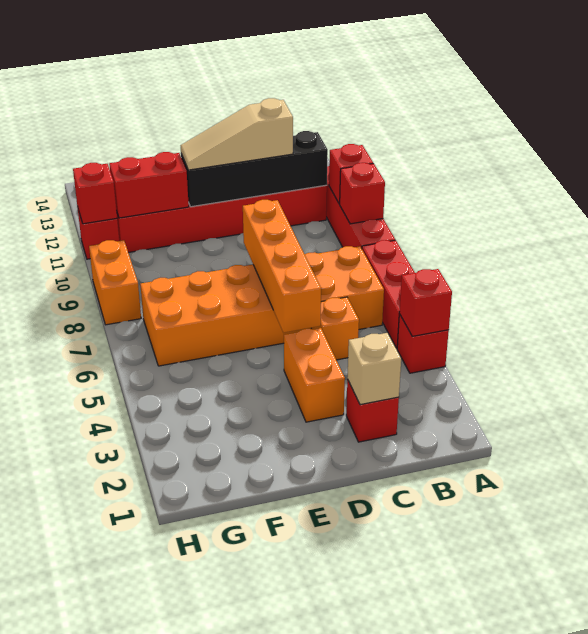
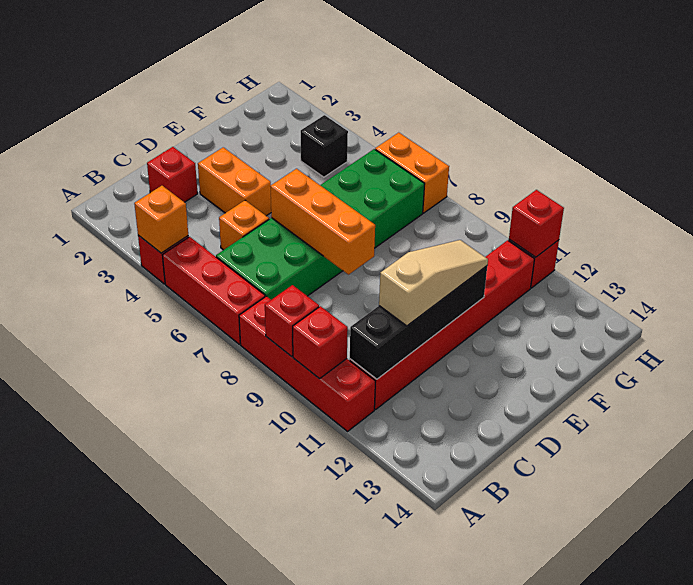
red brick A4 level 2 -> orange brick A4 level 2
orange brick B6:G7 level 1 -> green brick B6:G7 level 1
tan brick C2 level 2 -> none
orange brick D5:D8 level 2 -> orange brick D6:D8 level 2
red brick F11:G11 level 2 -> none
none -> black brick G4 level 1
orange brick H8:H9 level 1 -> orange brick H6:H7 level 1

